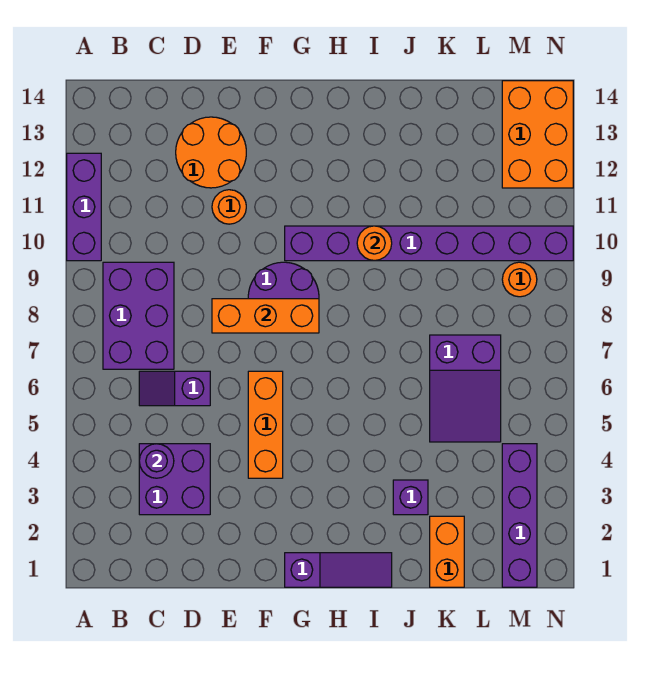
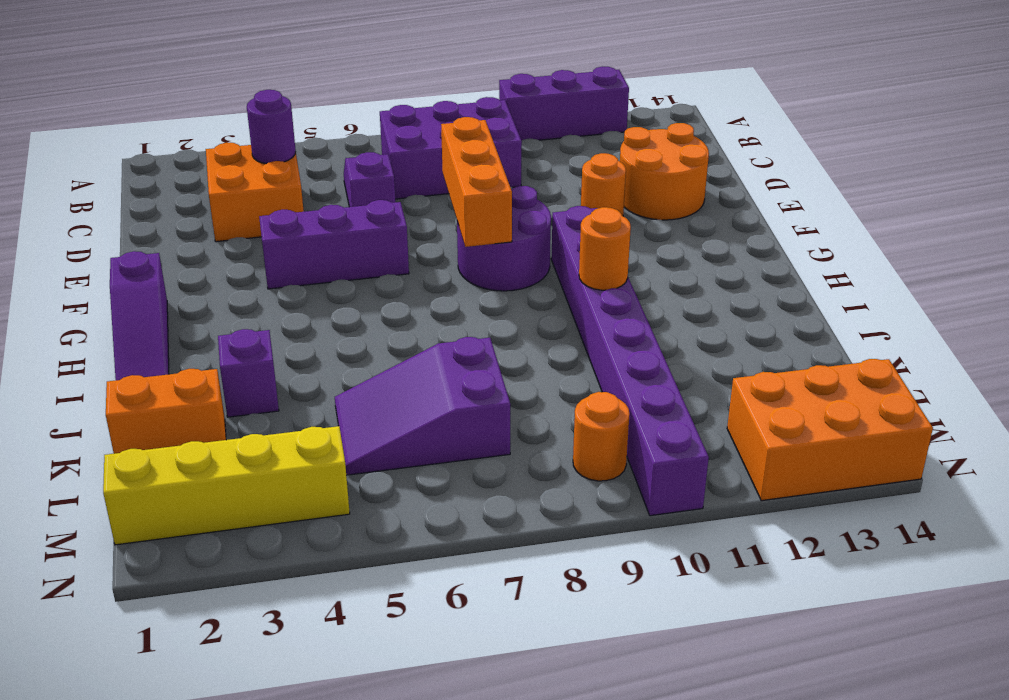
purple brick C3:D4 level 1 -> orange brick C3:D4 level 1
orange brick F4:F6 level 1 -> purple brick F4:F6 level 1
purple brick M1:M4 level 1 -> yellow brick M1:M4 level 1

